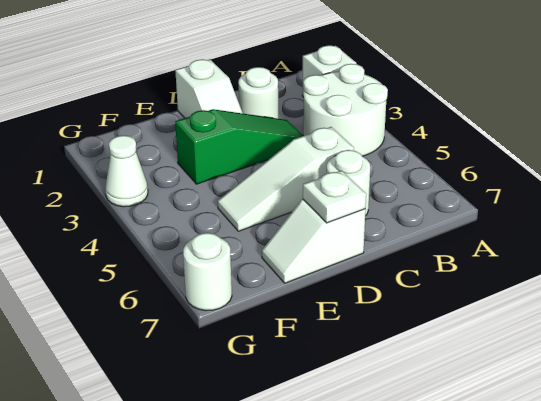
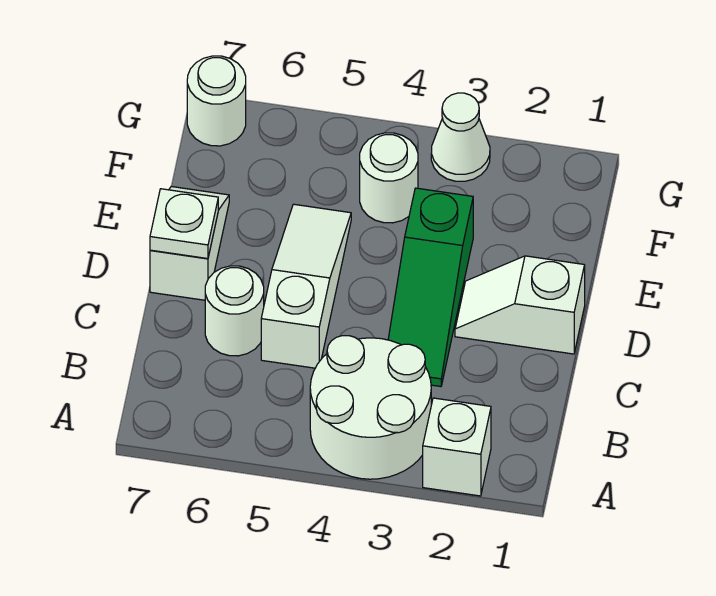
white round brick C2 level 1 -> white round brick F4 level 1

